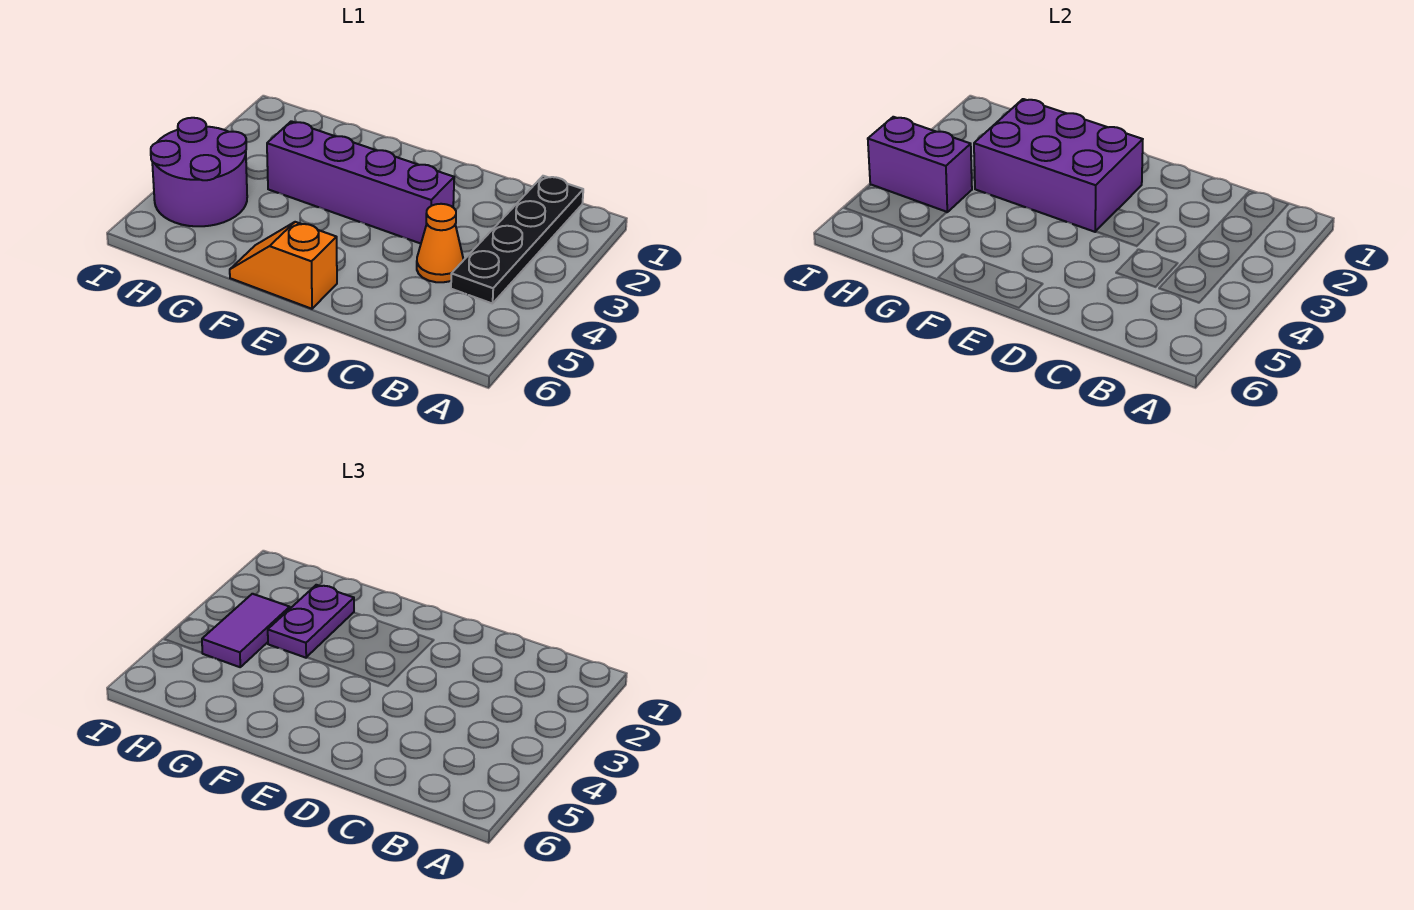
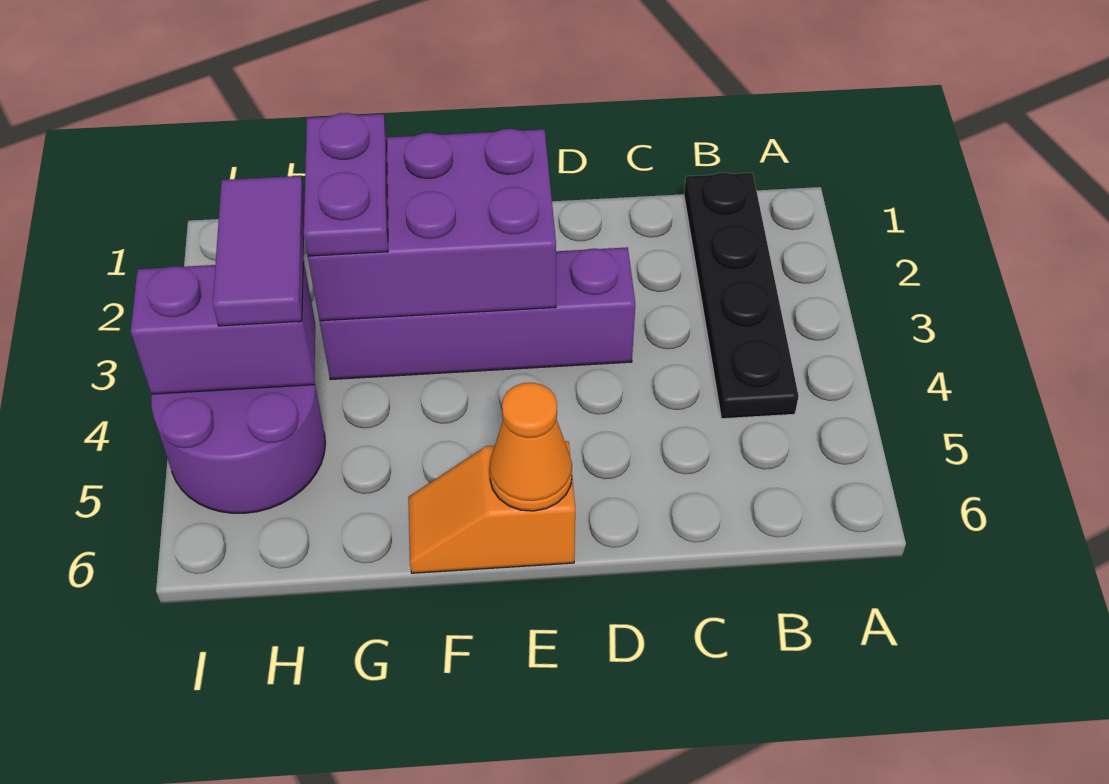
orange cone C4 level 1 -> orange cone E6 level 2

